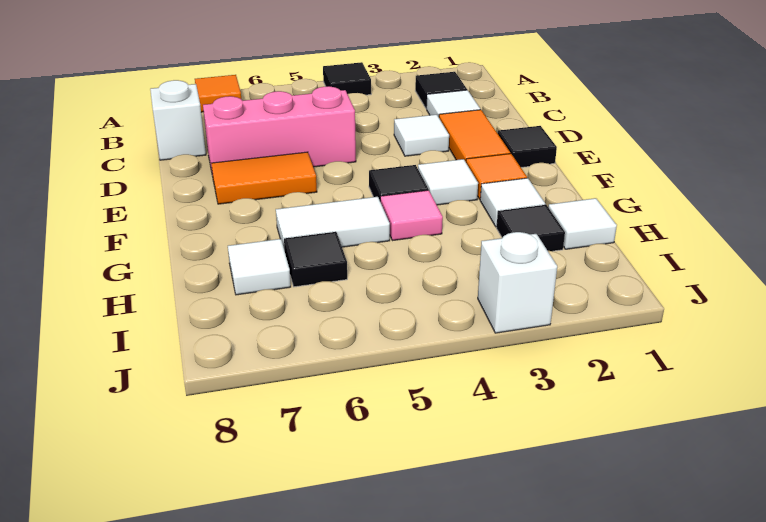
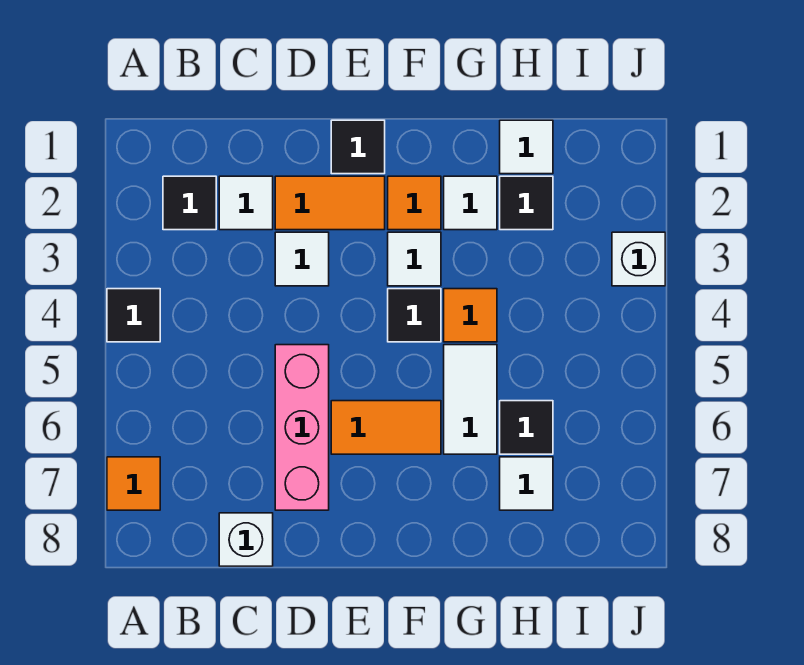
orange tile E6:E7 level 1 -> orange tile E6:F6 level 1
pink tile G4 level 1 -> orange tile G4 level 1

